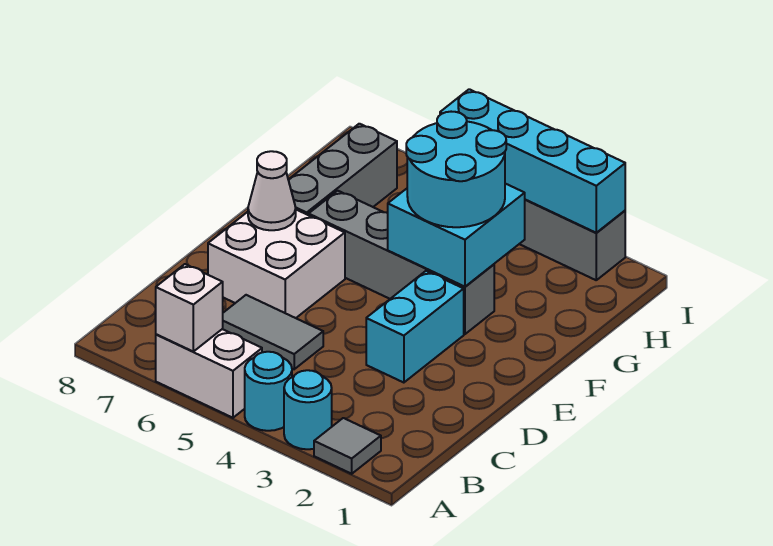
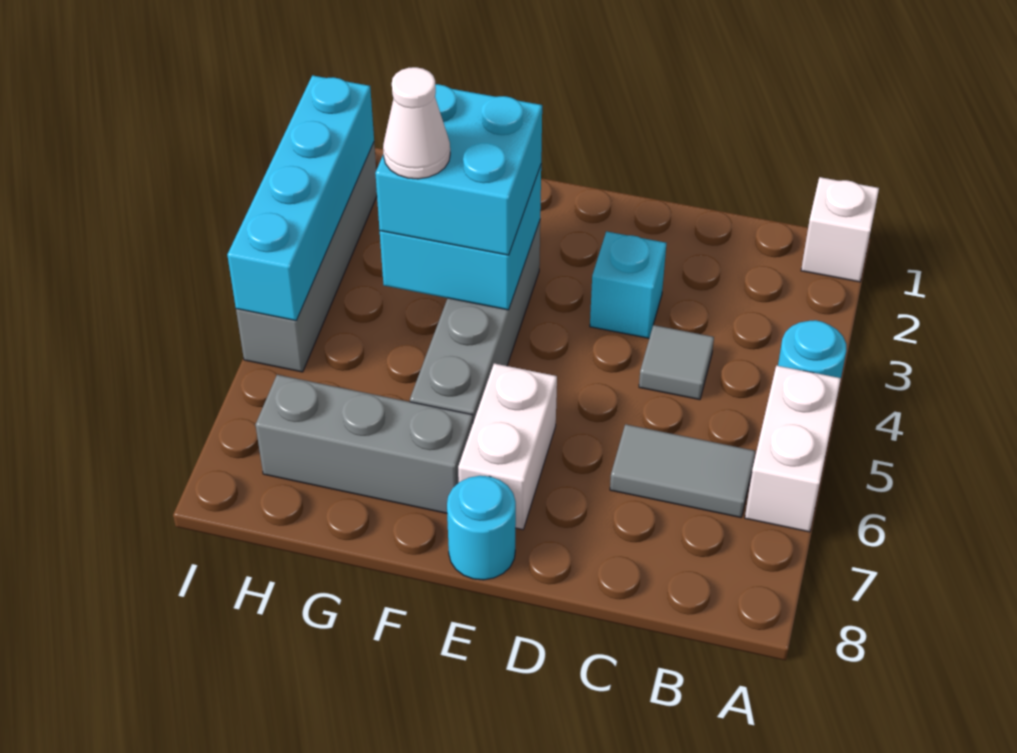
grey tile A2 level 1 -> grey tile C4 level 1
cyan round brick A3 level 1 -> cyan round brick E8 level 1
white brick A6 level 2 -> white brick A1 level 1
grey tile C5:C6 level 1 -> grey tile B6:C6 level 1
cyan brick D3:E3 level 1 -> cyan brick D3 level 1
white brick D6:E7 level 1 -> white brick E6:E7 level 1
white cone E7 level 2 -> white cone G4 level 4
cyan round brick F3:G4 level 3 -> cyan brick F3:G4 level 3

